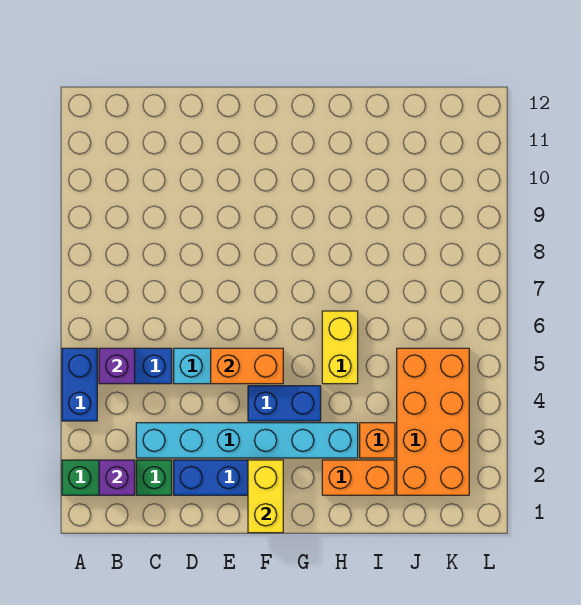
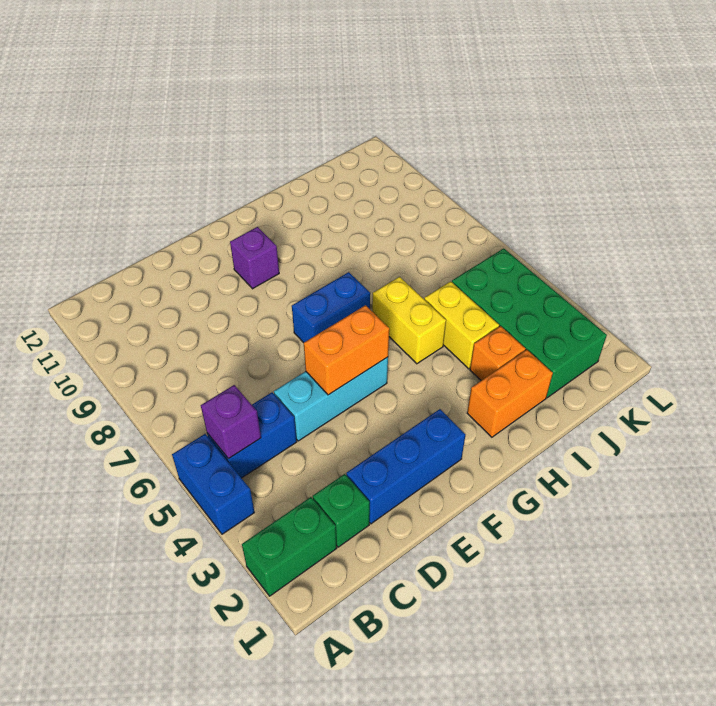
purple brick B2 level 2 -> purple brick F10 level 1
cyan brick C3:H3 level 1 -> none
yellow brick F1:F2 level 2 -> yellow brick I4:I5 level 1
blue brick F4:G4 level 1 -> blue brick F7:G7 level 1
orange brick J2:K5 level 1 -> green brick J2:K5 level 1

